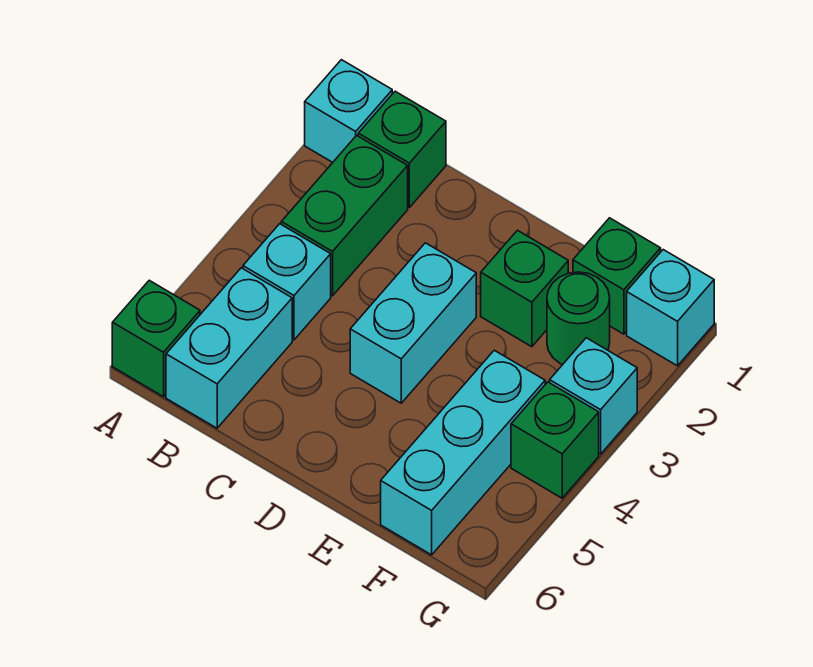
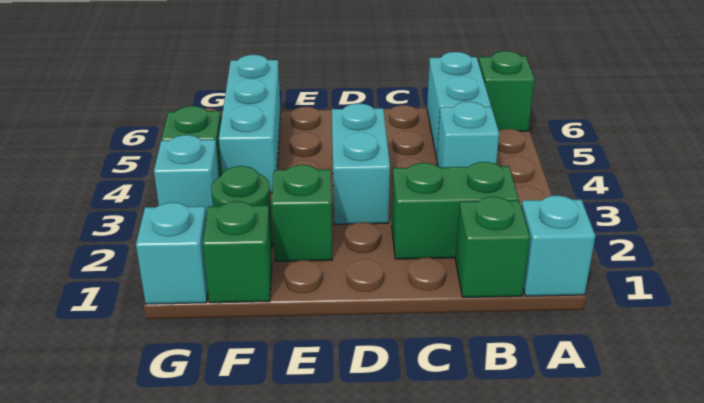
green brick B2:B3 level 1 -> green brick B2:C2 level 1

